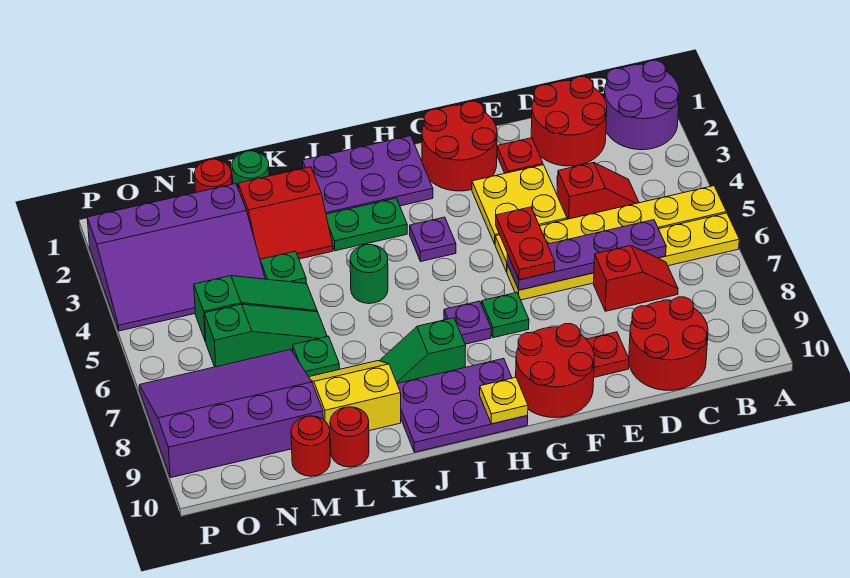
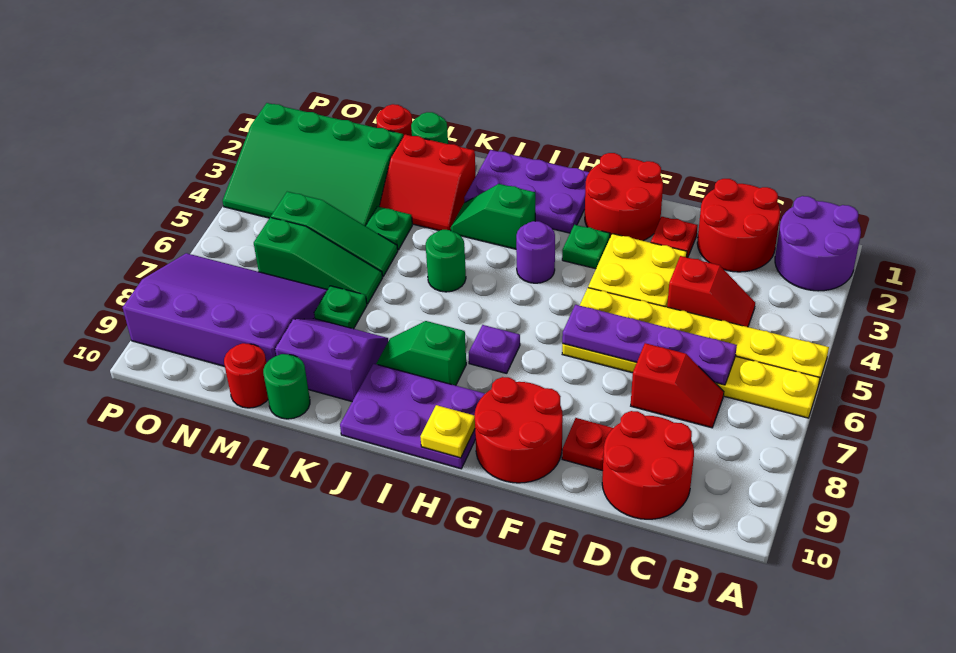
red plate F5:F6 level 3 -> none
green plate G7 level 1 -> green plate G3 level 1
purple plate H4 level 1 -> purple round brick H4 level 1
green plate I3:J3 level 1 -> green slope I3:J3 level 1 top I
yellow slope K8:L9 level 1 top 9 -> purple slope K8:L9 level 1 top 9
red round brick L10 level 1 -> green round brick L10 level 1
purple slope M2:P4 level 1 top 2 -> green slope M2:P4 level 1 top 2

